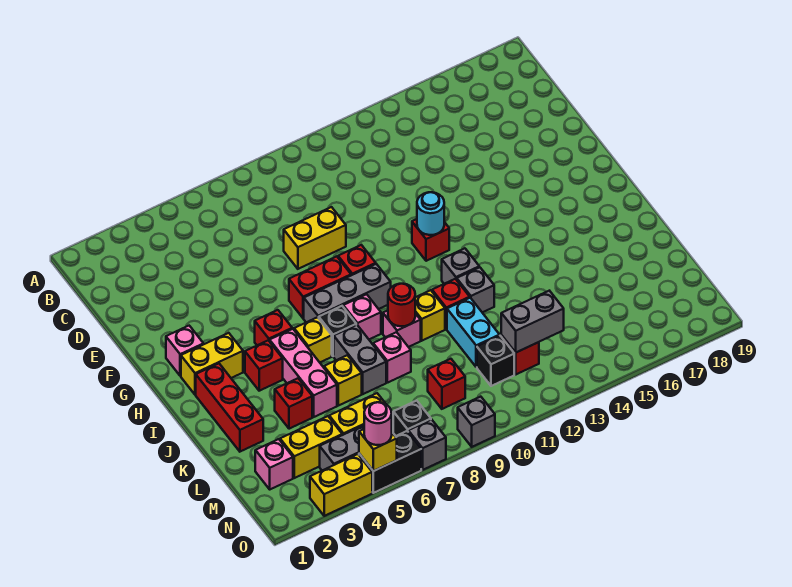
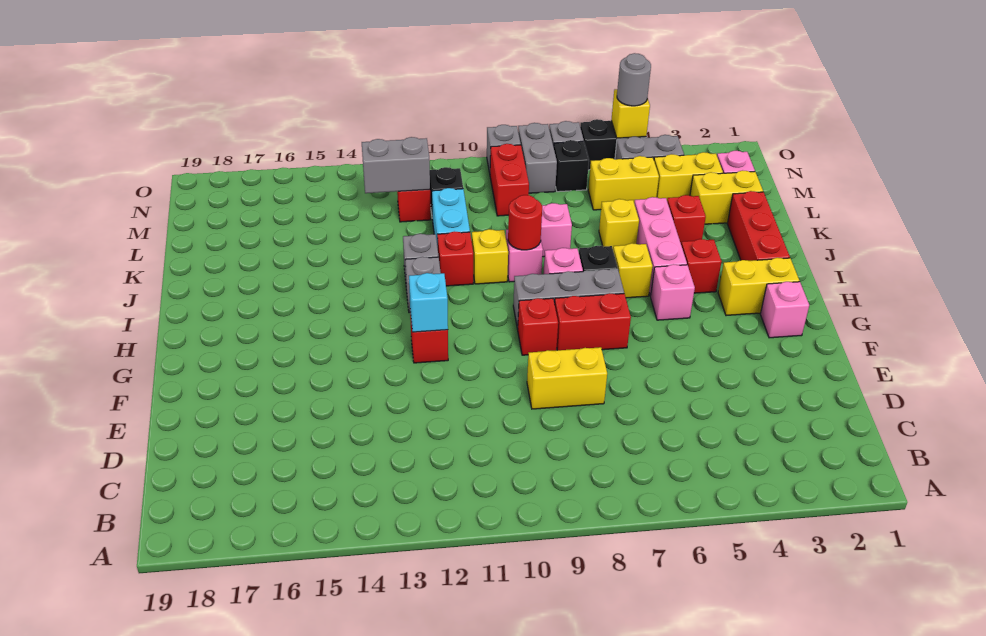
cyan round brick G12 level 2 -> cyan brick G12 level 2
red brick H5 level 1 -> pink brick H5 level 1
grey brick J7:K7 level 1 -> grey brick N8:O8 level 1
red brick M9 level 1 -> red brick M9:N9 level 1
yellow brick O3:O4 level 1 -> yellow brick L2:L3 level 1
pink round brick O5 level 3 -> grey round brick O5 level 3

